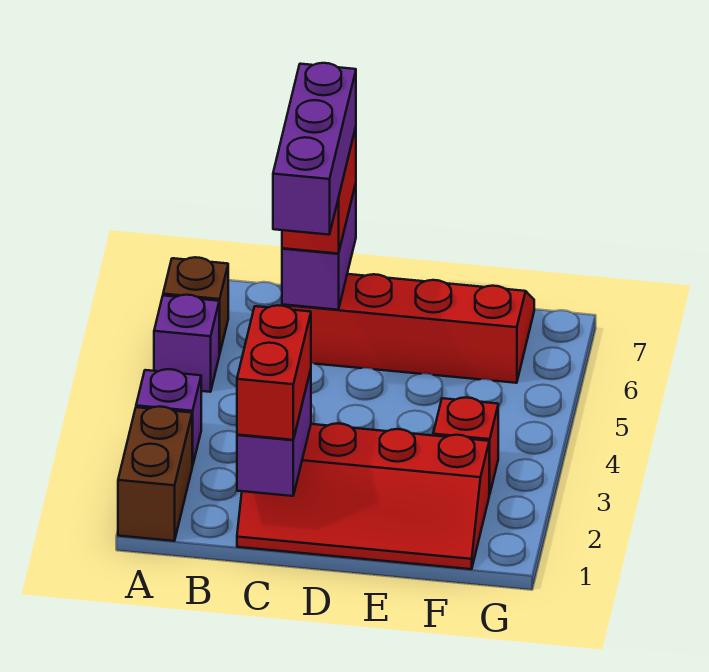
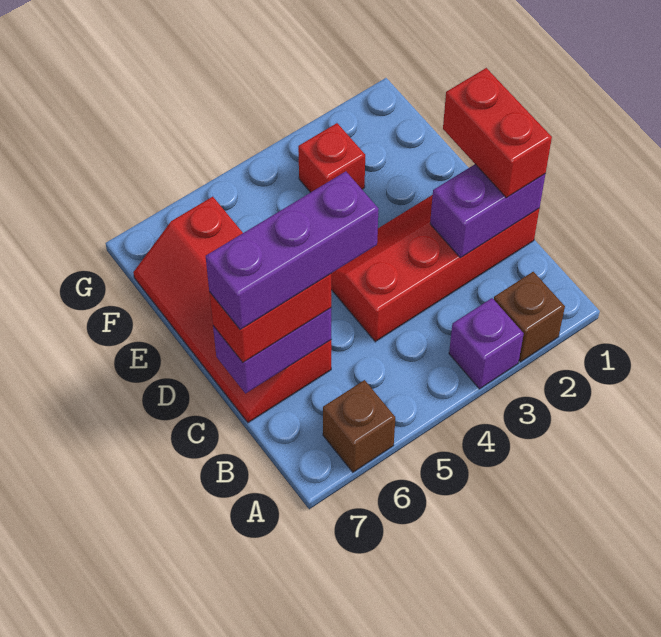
brown brick A1:A2 level 1 -> brown brick A2 level 1
purple brick A5 level 1 -> none
red slope C1:F2 level 1 top 2 -> red slope C1:D4 level 1 top C
red brick C1:C2 level 3 -> red brick C1:D1 level 3

